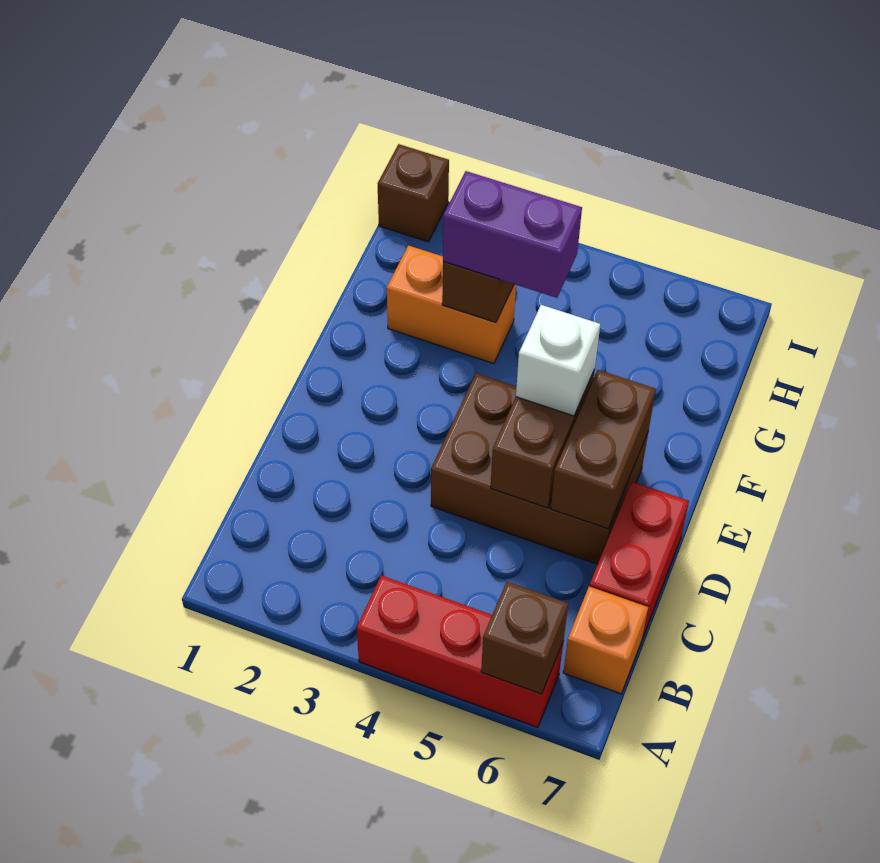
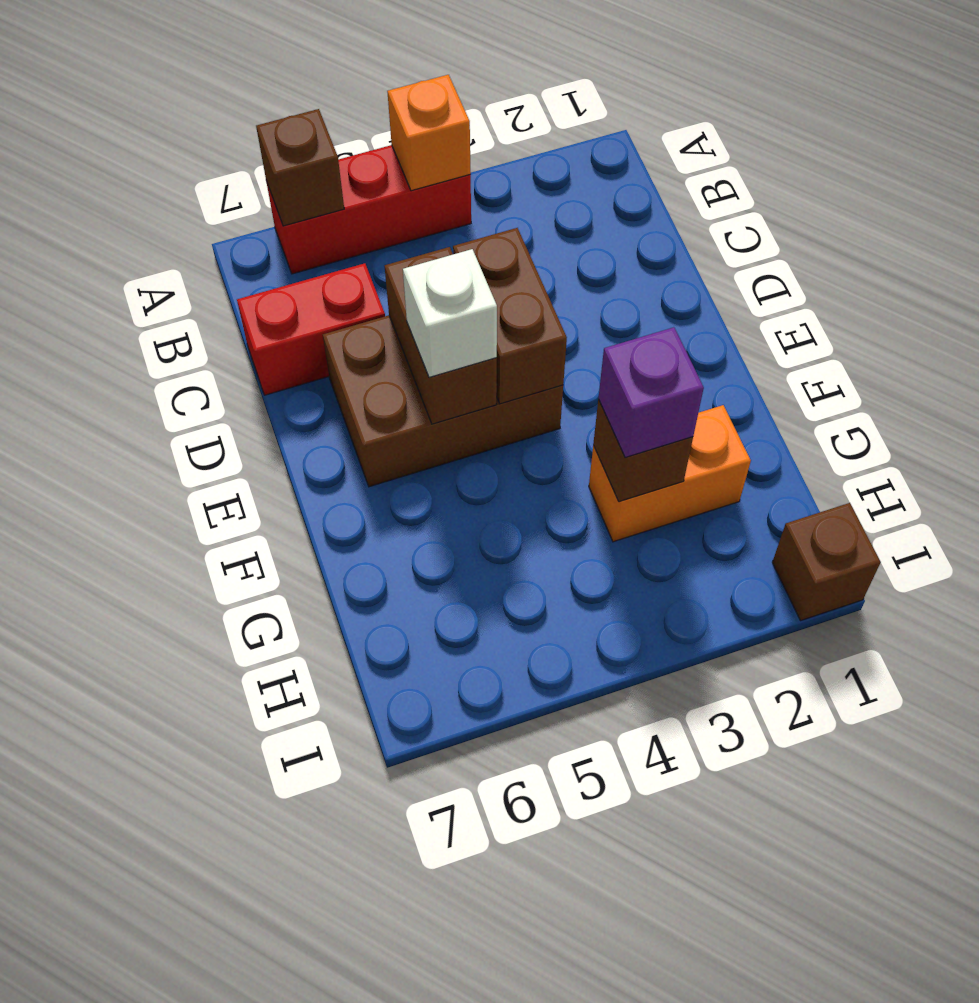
orange brick B7 level 1 -> orange brick A4 level 2
red brick C7:D7 level 1 -> red brick C6:C7 level 1
brown brick D6:E6 level 2 -> brown brick D4:E4 level 2
purple brick G3:G4 level 3 -> purple brick G3 level 3

